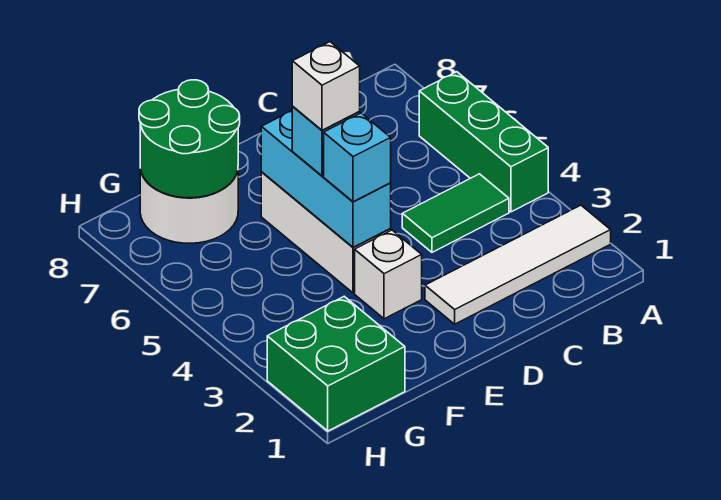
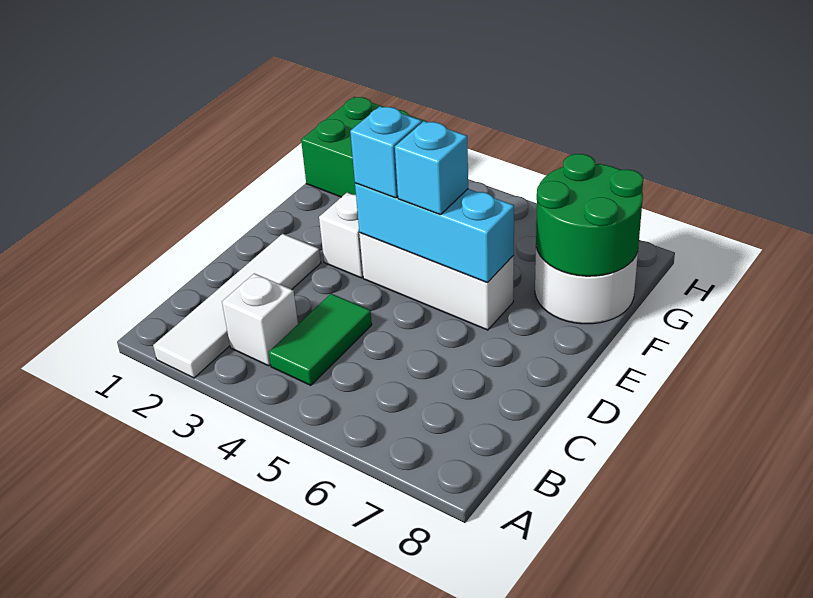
green brick A4:A6 level 1 -> none
white brick E5 level 4 -> white brick B3 level 1

